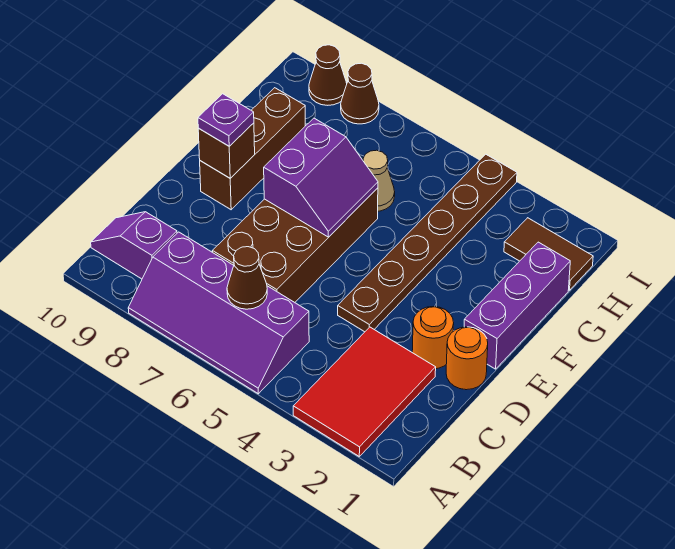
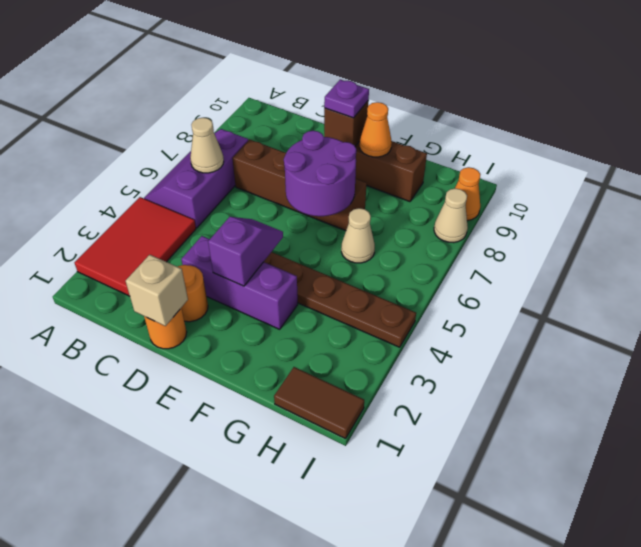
red tile A2:C3 level 1 -> red tile A2:B4 level 1
purple slope A5:B8 level 1 top B -> purple slope A5:B7 level 1 top B
brown cone B6 level 2 -> tan cone B6 level 2
purple slope B9:B10 level 1 top 9 -> purple slope E3:E4 level 2 top 3
brown brick C6:F7 level 1 -> brown brick C7:F7 level 1
none -> tan brick D1 level 2
purple brick E1:G1 level 1 -> purple brick D3:F3 level 1
purple slope E6:F7 level 2 top 7 -> purple round brick E6:F7 level 2
none -> orange cone F9 level 2
brown tile H1:H2 level 1 -> brown tile H1:I1 level 1
brown cone I8 level 1 -> tan cone I8 level 1
brown cone I9 level 1 -> orange cone I9 level 1

